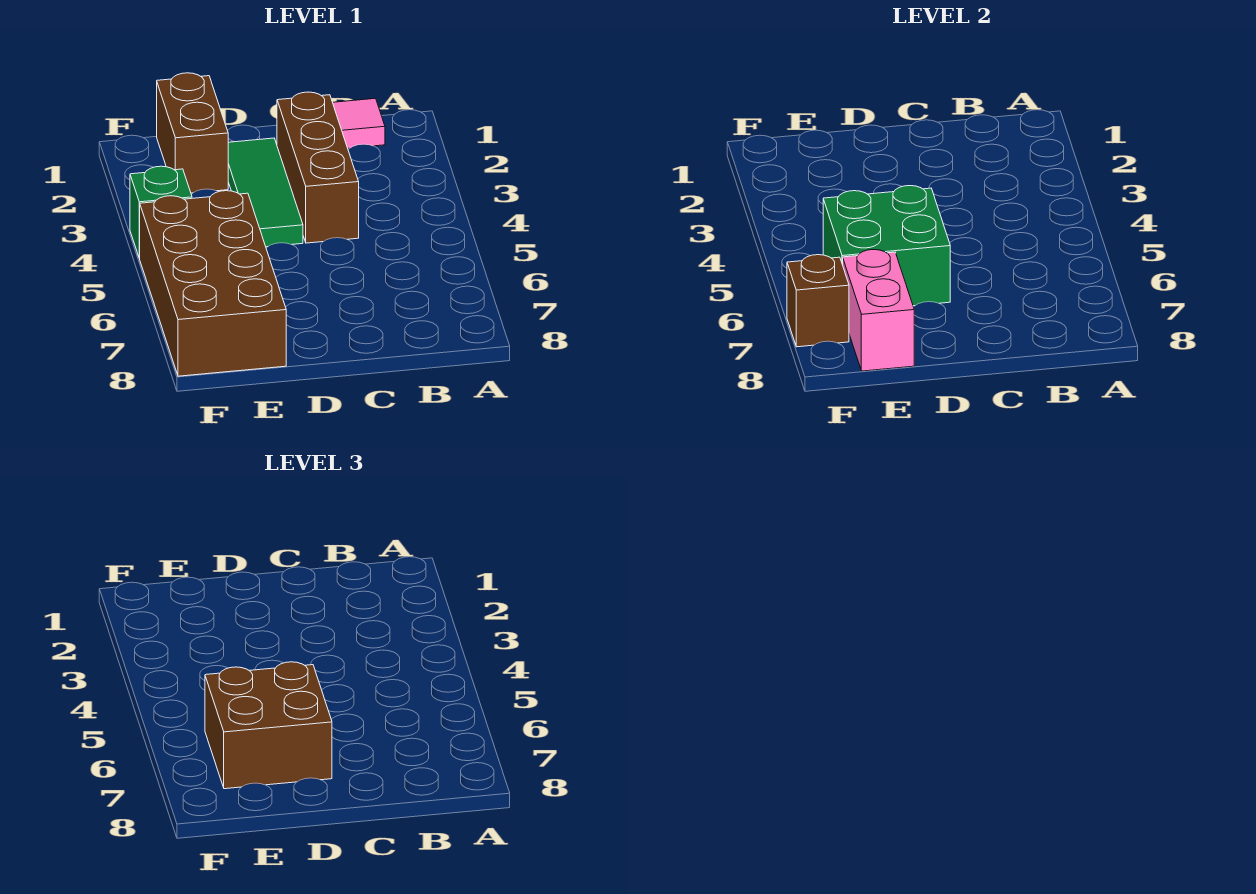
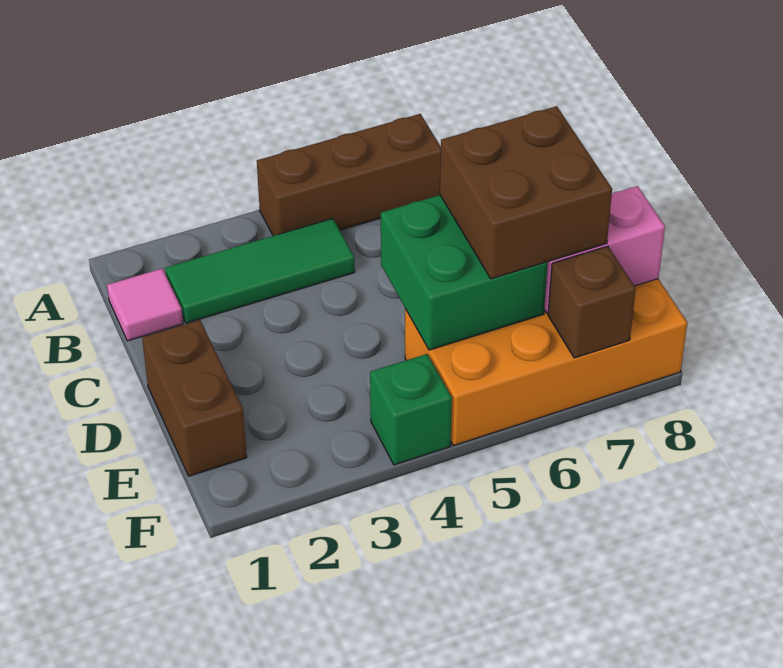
brown brick C2:C4 level 1 -> brown brick A4:A6 level 1
green tile D2:D4 level 1 -> green tile B2:B4 level 1
brown brick E1:E2 level 1 -> brown brick D1:E1 level 1
brown brick E5:F8 level 1 -> orange brick E5:F8 level 1

